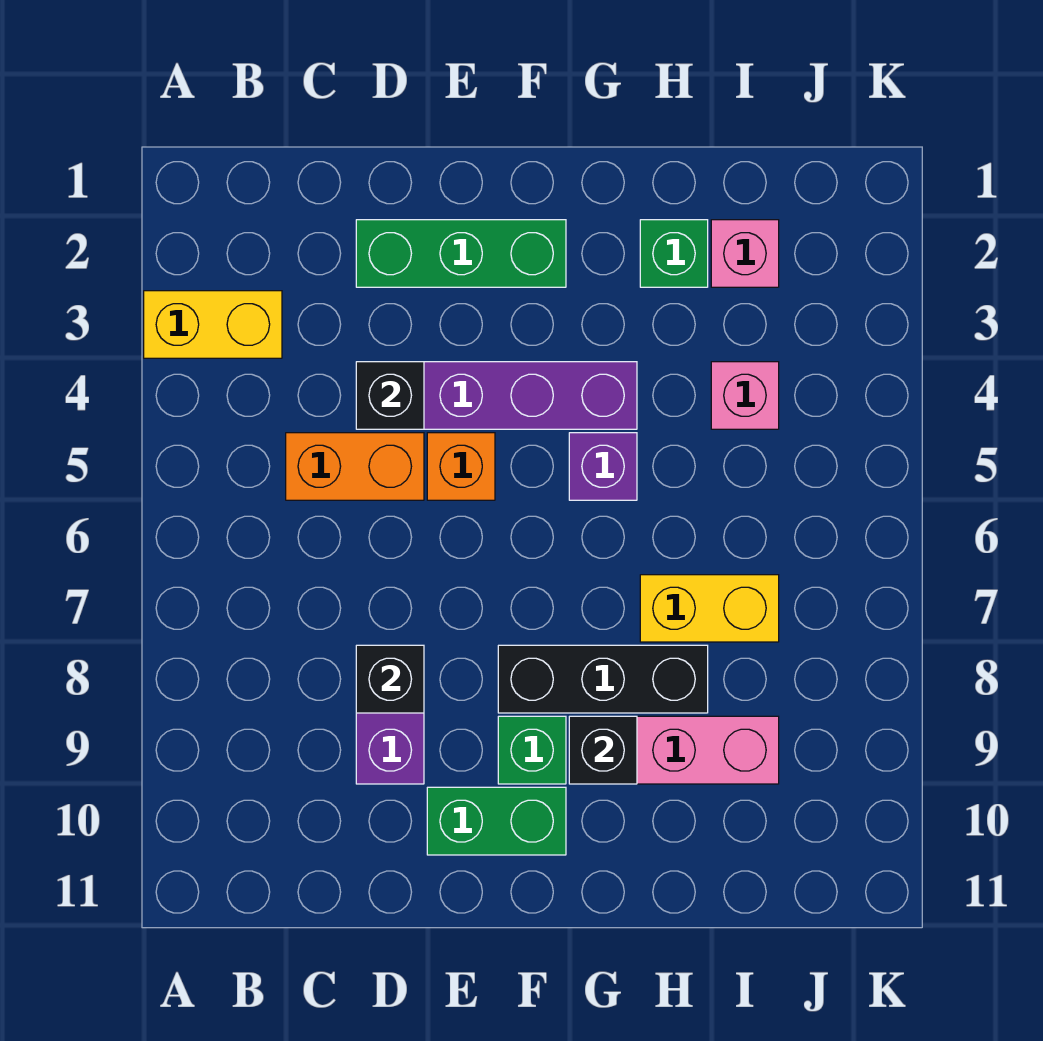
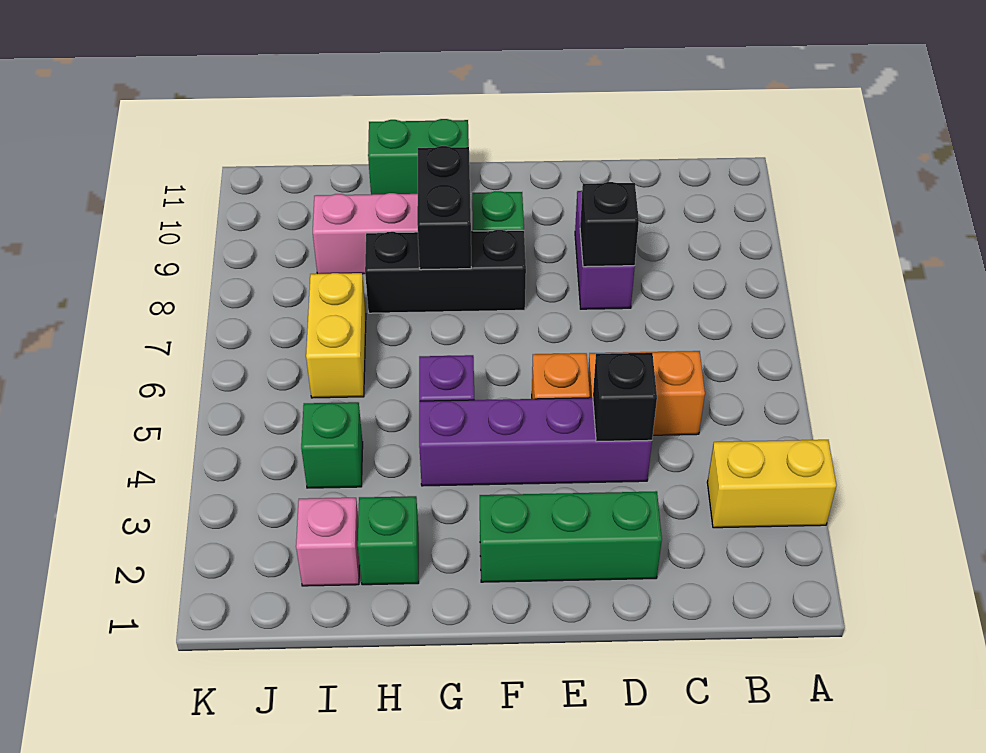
green brick E10:F10 level 1 -> green brick G11:H11 level 1
black brick G9 level 2 -> black brick G8:G9 level 2
yellow brick H7:I7 level 1 -> yellow brick I6:I7 level 1
pink brick I4 level 1 -> green brick I4 level 1

